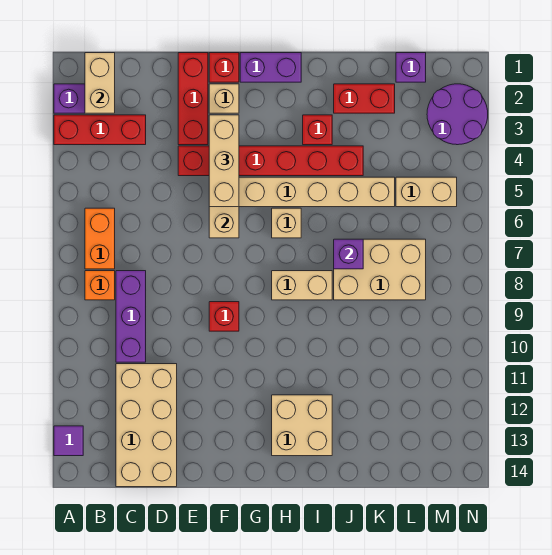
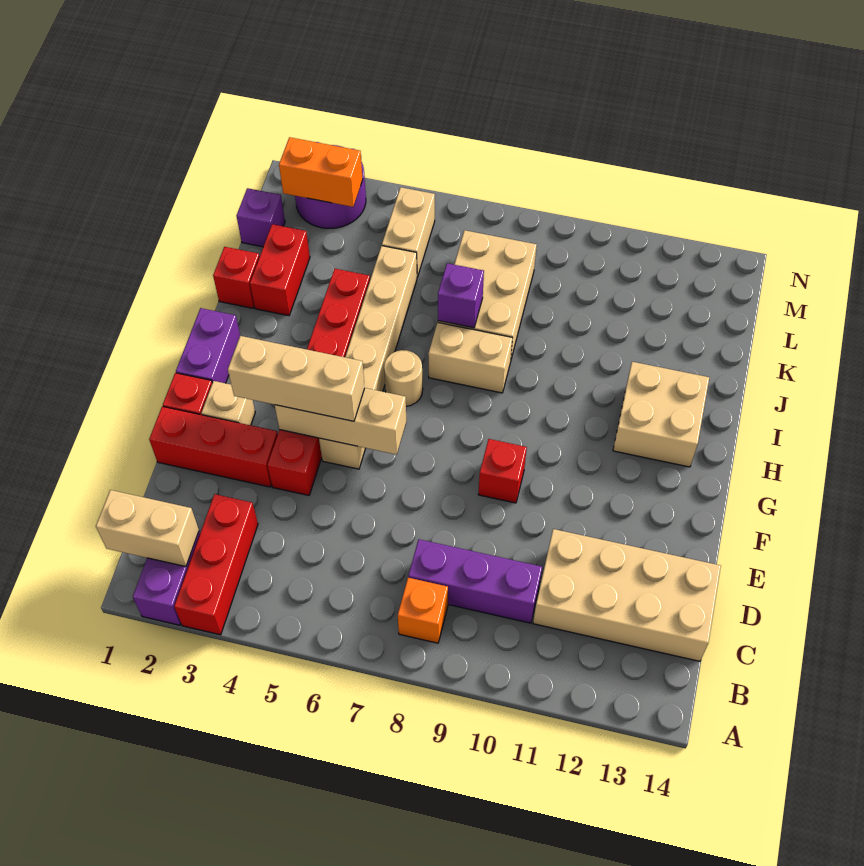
purple tile A13 level 1 -> none
orange brick B6:B7 level 1 -> orange brick M2:M3 level 2
tan brick H6 level 1 -> tan round brick H6 level 1
tan brick H8:I8 level 1 -> tan brick I7:I8 level 1
red brick I3 level 1 -> red brick J1 level 1

